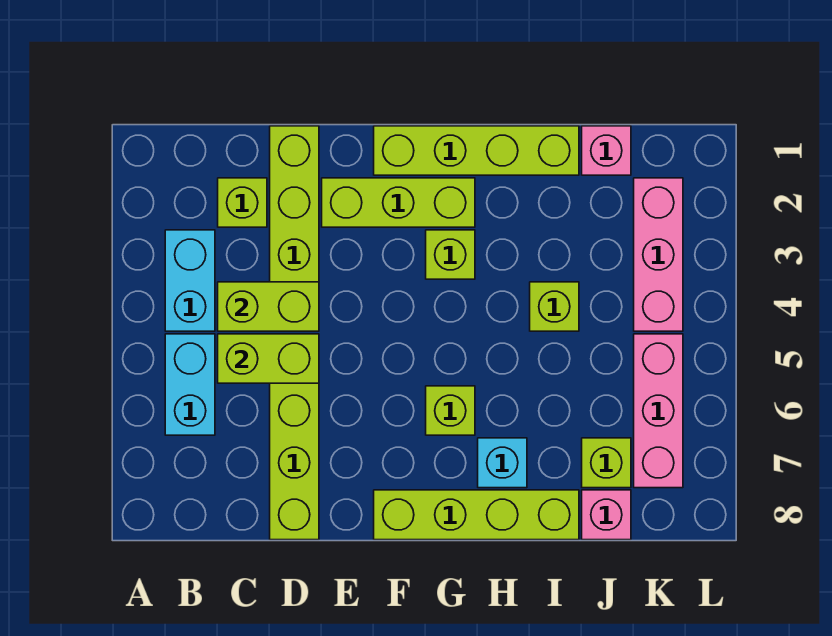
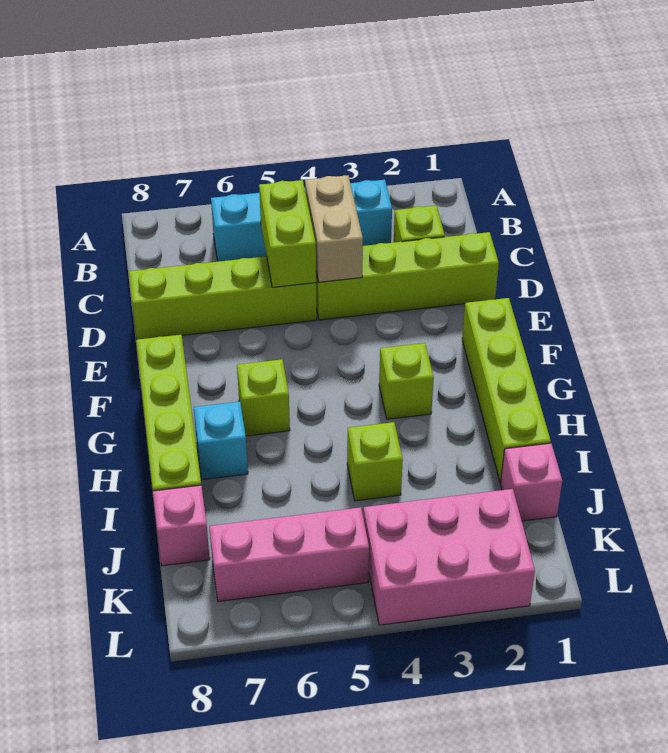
lime brick C4:D4 level 2 -> tan brick C4:D4 level 2
lime brick E2:G2 level 1 -> none
lime brick J7 level 1 -> none
pink brick K2:K4 level 1 -> pink brick K2:L4 level 1

